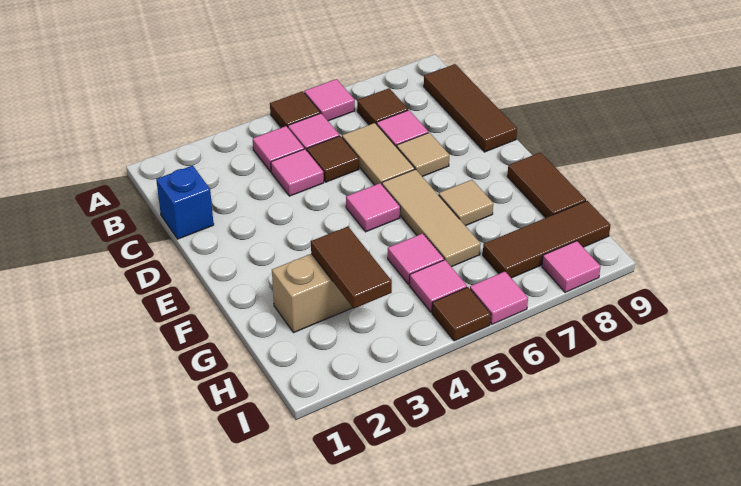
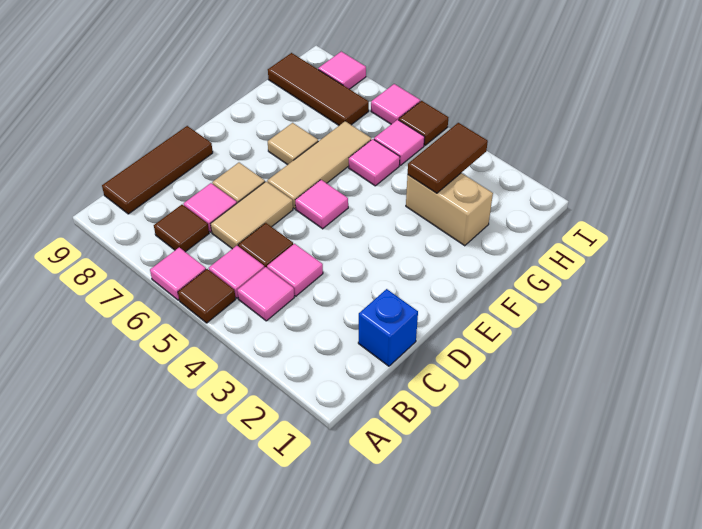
brown tile F9:G9 level 1 -> none

